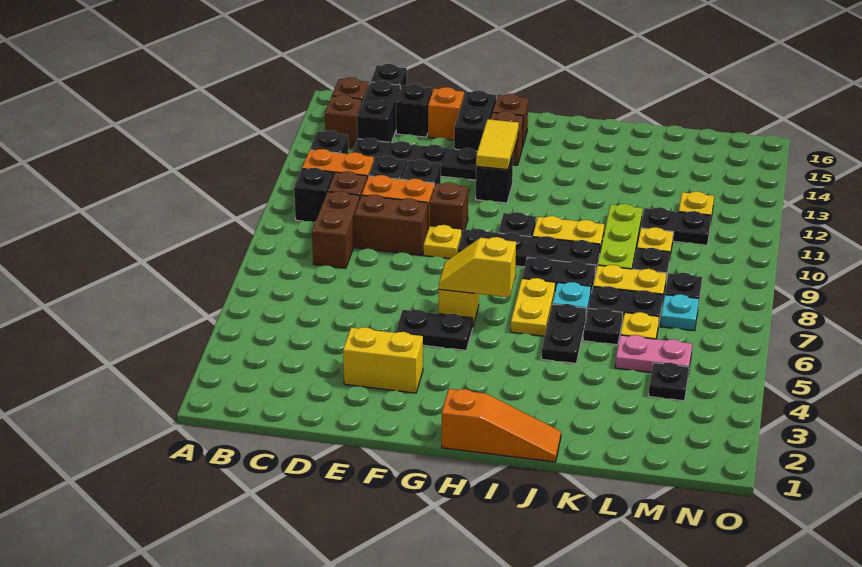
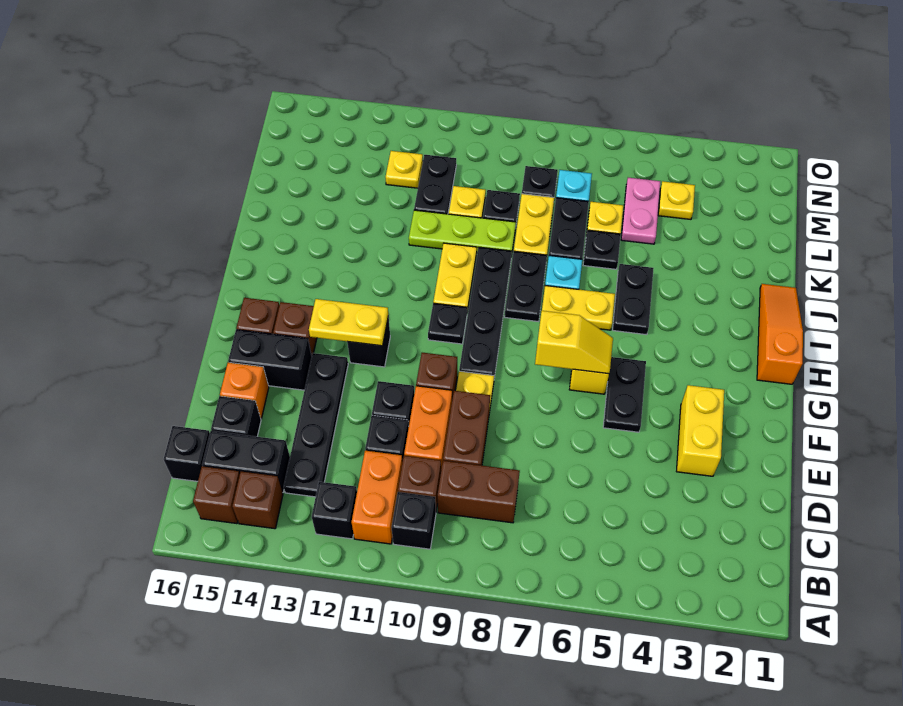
yellow slope G6:H6 level 2 top H -> yellow slope G6:G7 level 2 top 7
yellow tile G12:G13 level 2 -> yellow plate G12:G13 level 2
black plate J5:J6 level 1 -> black plate I5:J5 level 1
black plate M4 level 1 -> yellow plate M4 level 1

